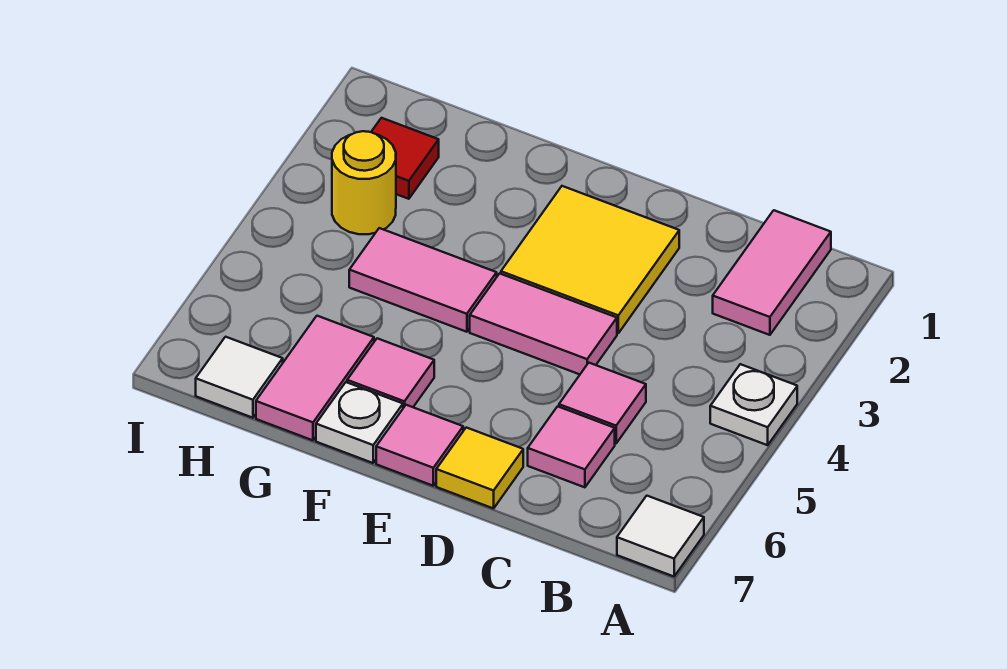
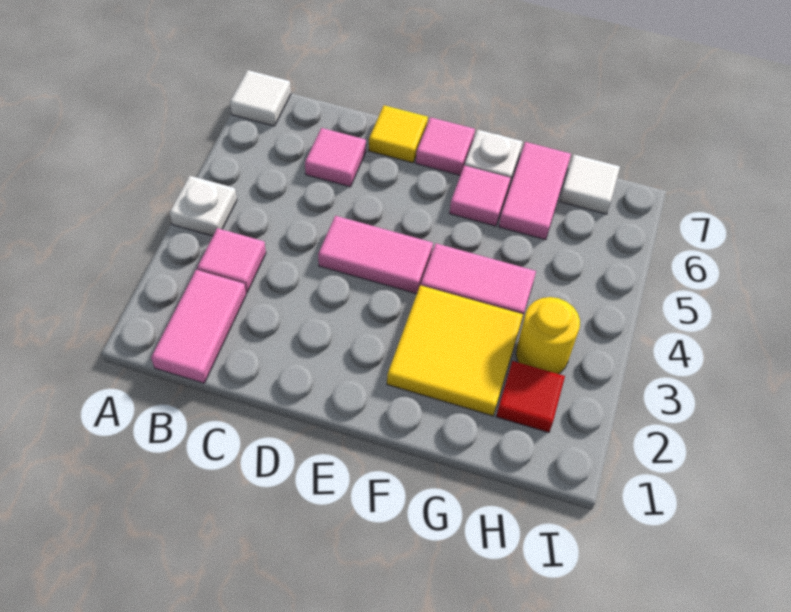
pink tile C5 level 1 -> pink tile B3 level 1
yellow tile D2:E3 level 1 -> yellow tile F2:G3 level 1

